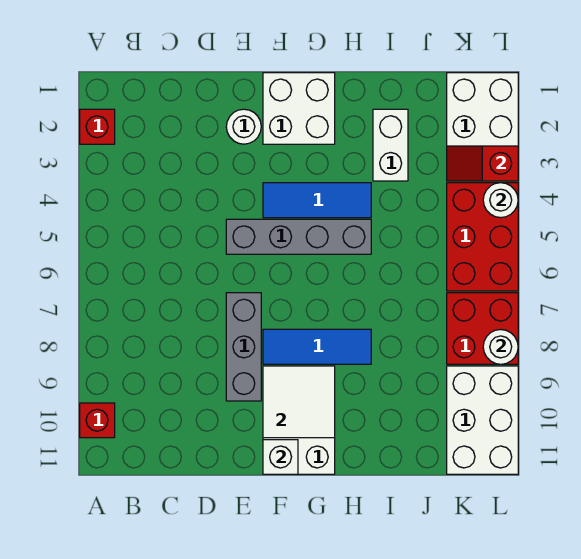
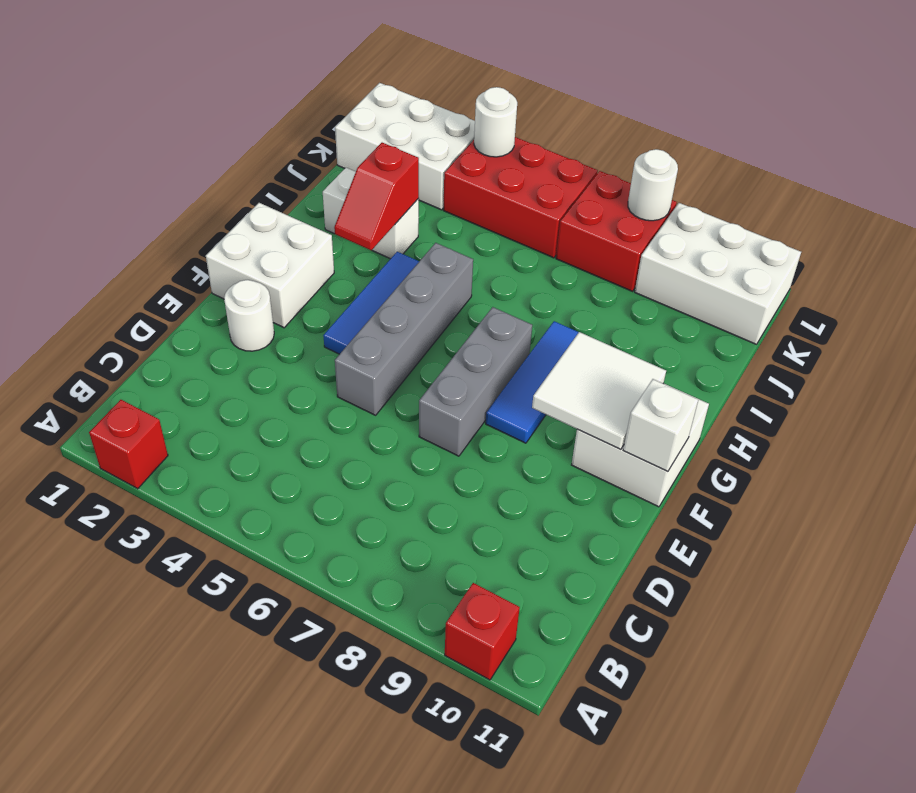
grey brick E7:E9 level 1 -> grey brick E7:G7 level 1
red slope K3:L3 level 2 top L -> red slope H3:I3 level 2 top I

